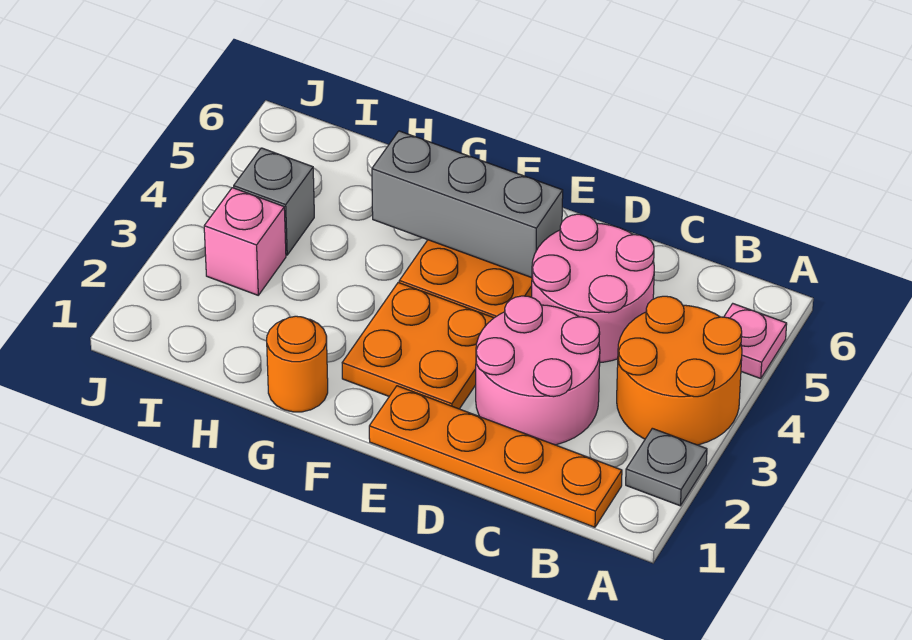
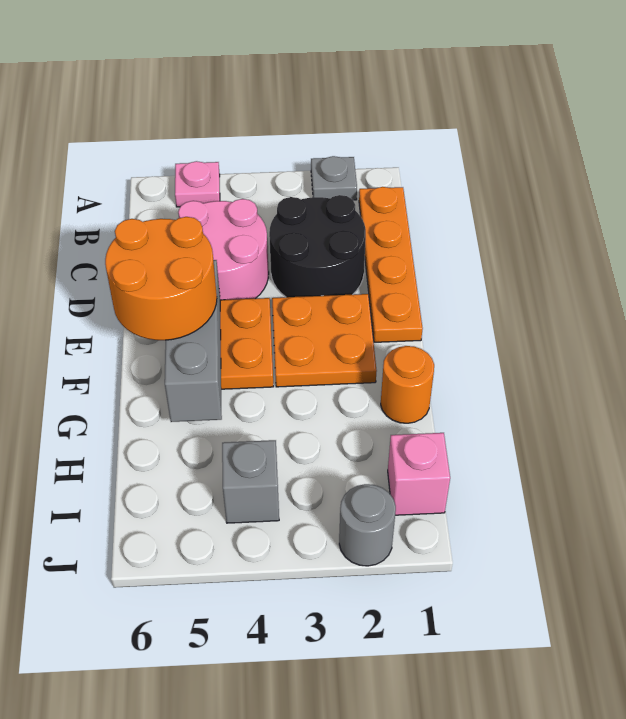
orange round brick A3:B4 level 1 -> orange round brick E5:F6 level 3
pink round brick C2:D3 level 1 -> black round brick C2:D3 level 1
pink brick I3 level 1 -> pink brick I1 level 1
none -> grey round brick J2 level 1

